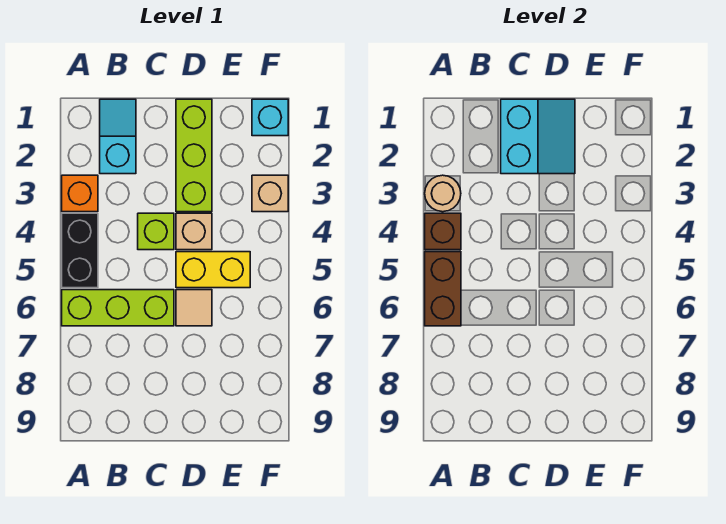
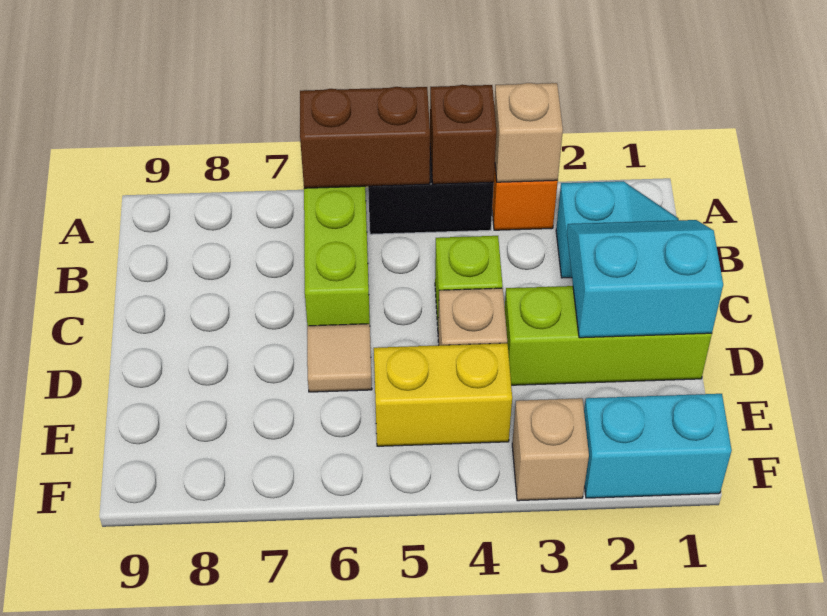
tan round brick A3 level 2 -> tan brick A3 level 2
cyan slope C1:D2 level 2 top C -> cyan slope C1:D2 level 2 top D
yellow brick D5:E5 level 1 -> yellow brick E4:E5 level 1
cyan brick F1 level 1 -> cyan brick F1:F2 level 1

